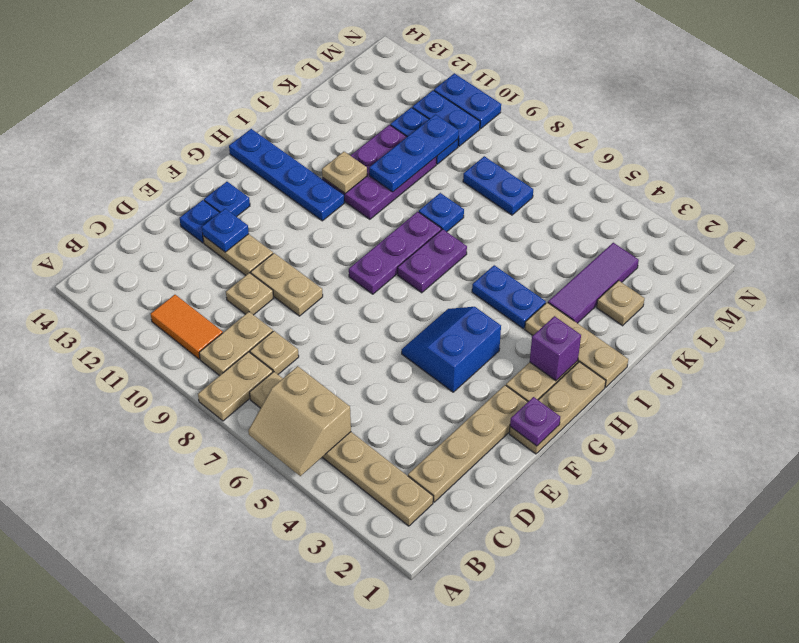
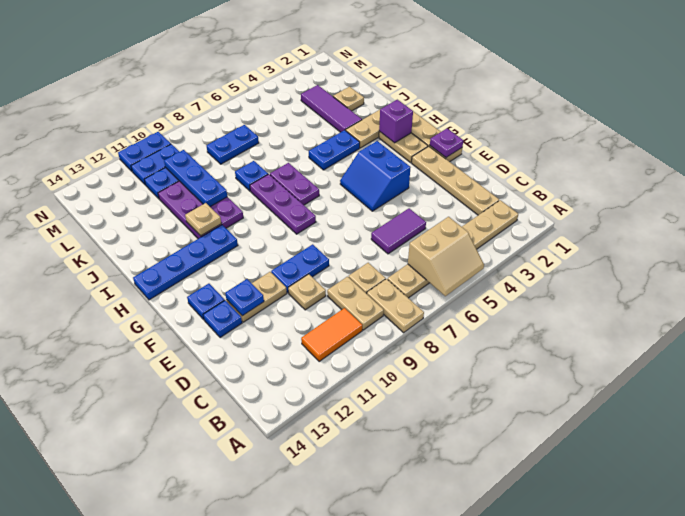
none -> purple tile D5:D6 level 1
tan plate E9:E10 level 1 -> blue plate E9:E10 level 1

